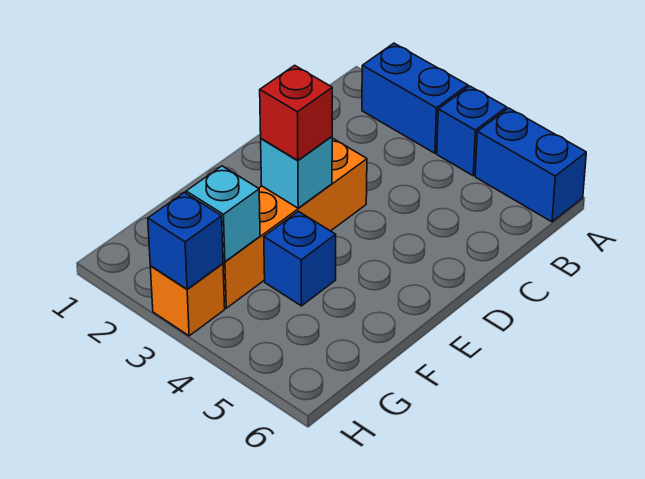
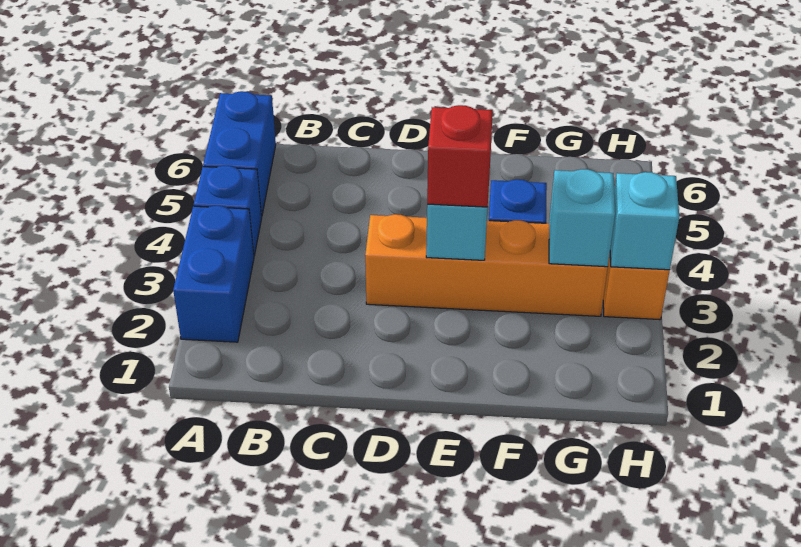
blue brick H3 level 2 -> cyan brick H3 level 2

